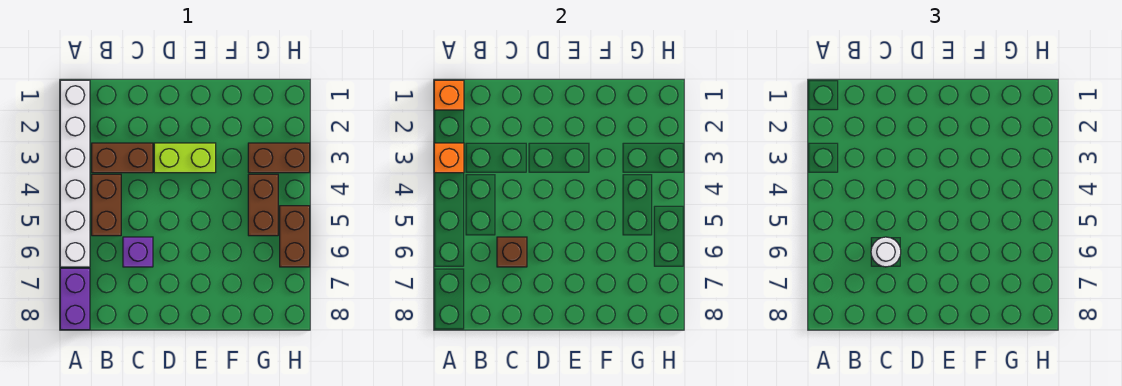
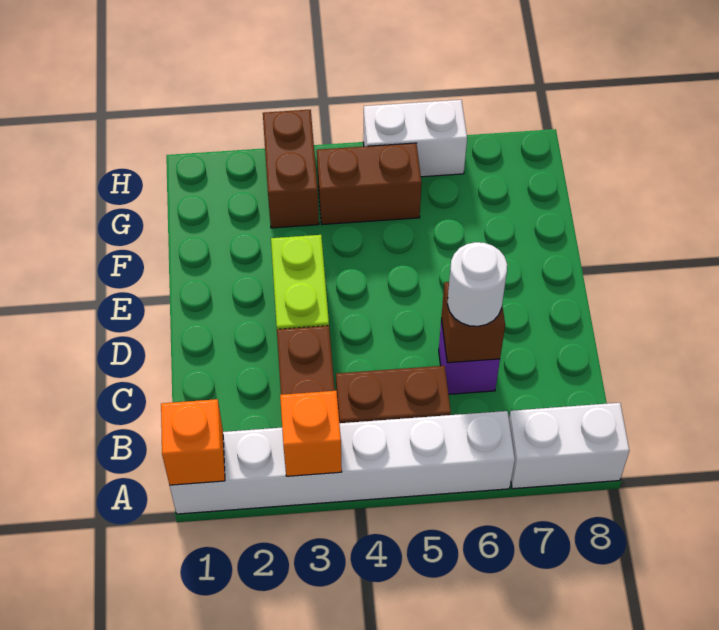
purple brick A7:A8 level 1 -> white brick A7:A8 level 1
brown brick H5:H6 level 1 -> white brick H5:H6 level 1

